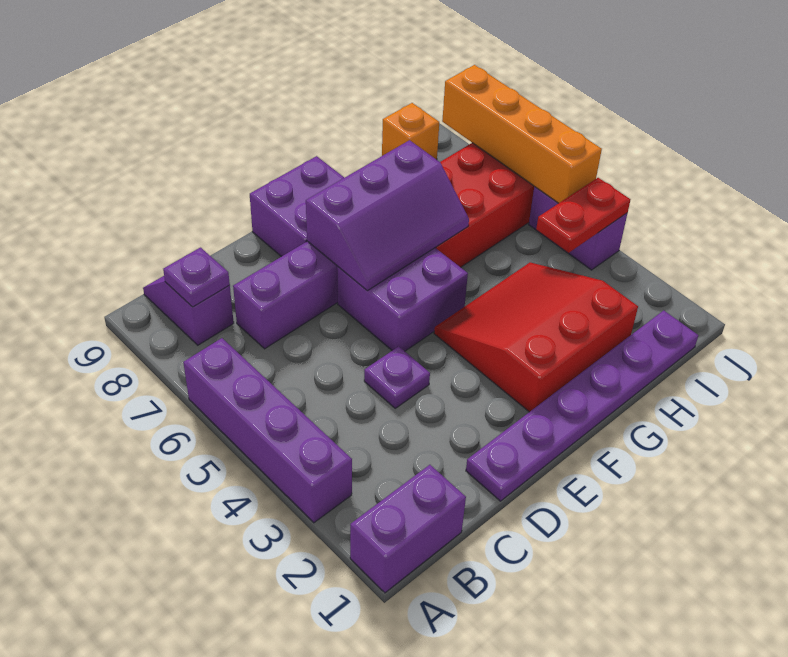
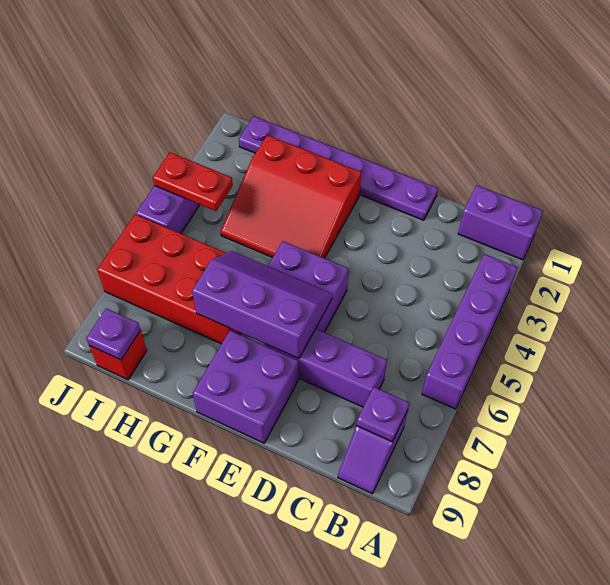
purple plate D4 level 1 -> purple plate I9 level 2
orange brick I9 level 1 -> red brick I9 level 1
orange brick J5:J8 level 2 -> none

